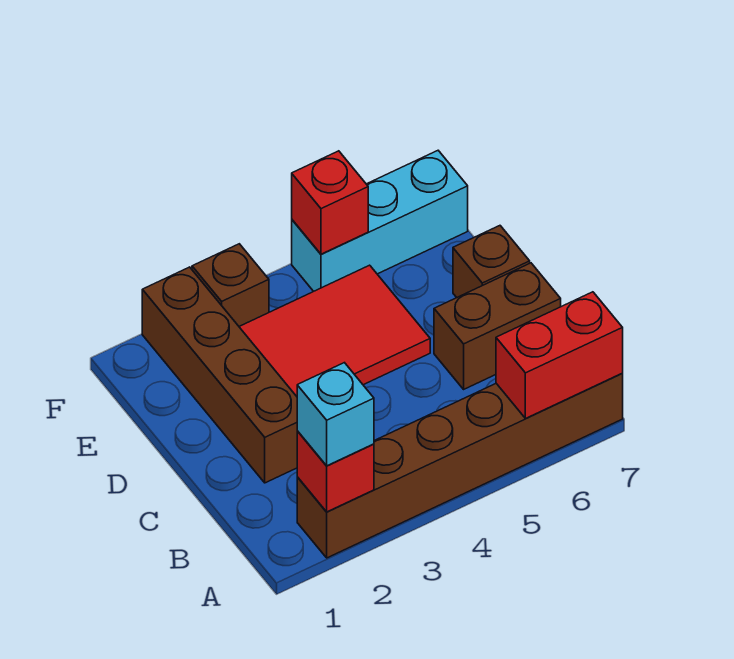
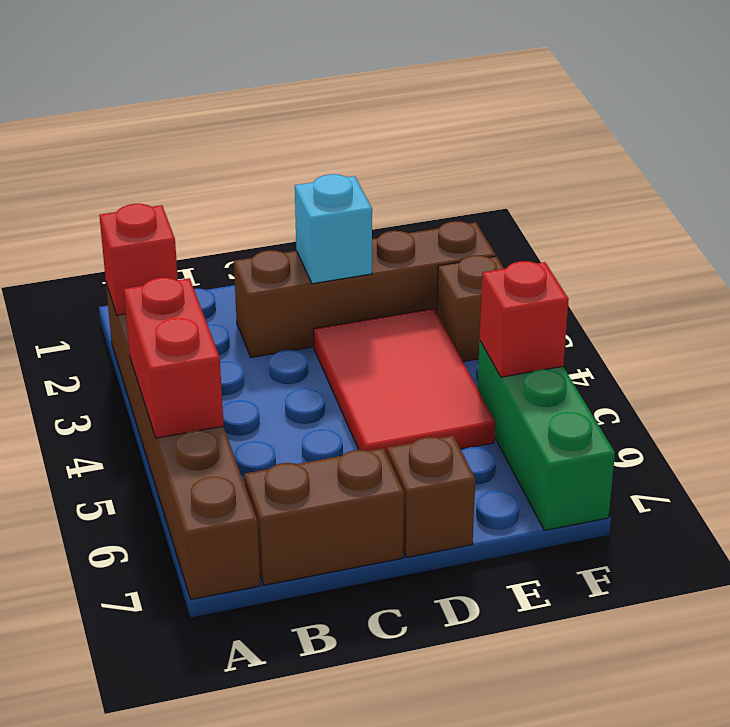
cyan brick A2 level 3 -> cyan brick D2 level 2
red brick A6:A7 level 2 -> red brick A4:A5 level 2
brown brick C6:C7 level 1 -> brown brick B7:C7 level 1
cyan brick F5:F7 level 1 -> green brick F5:F7 level 1

